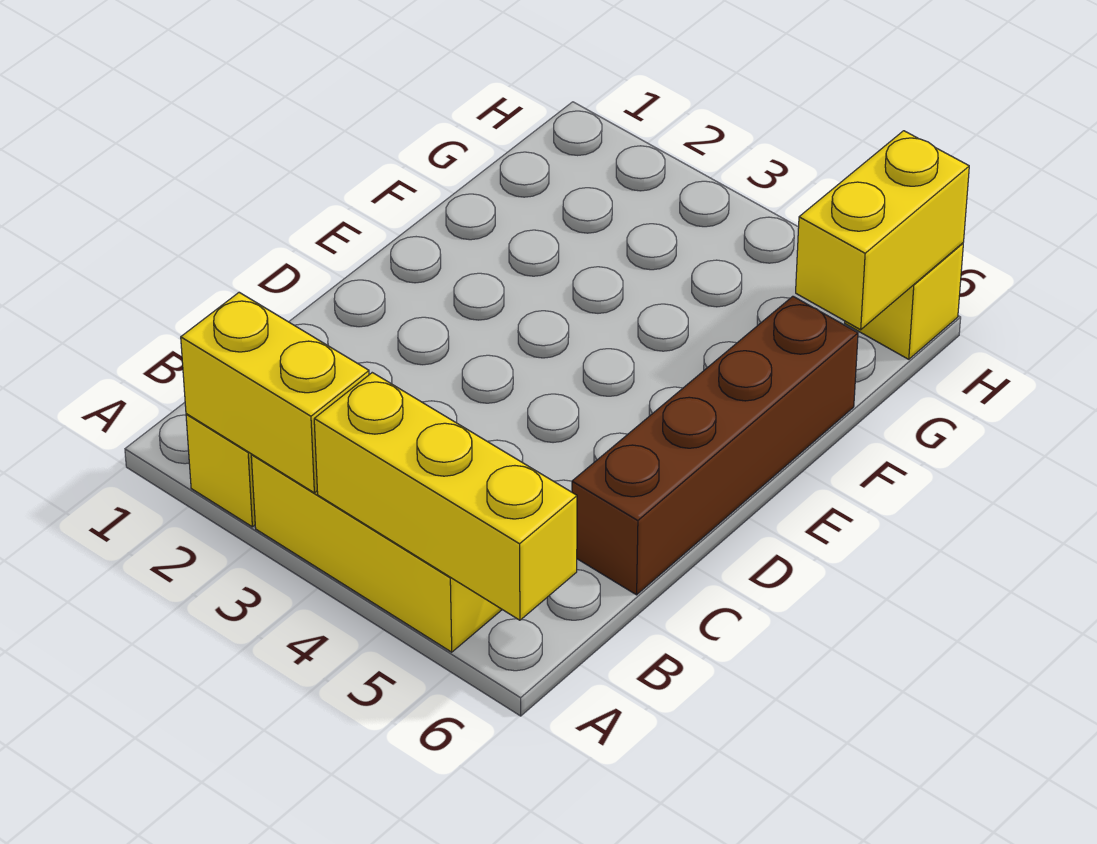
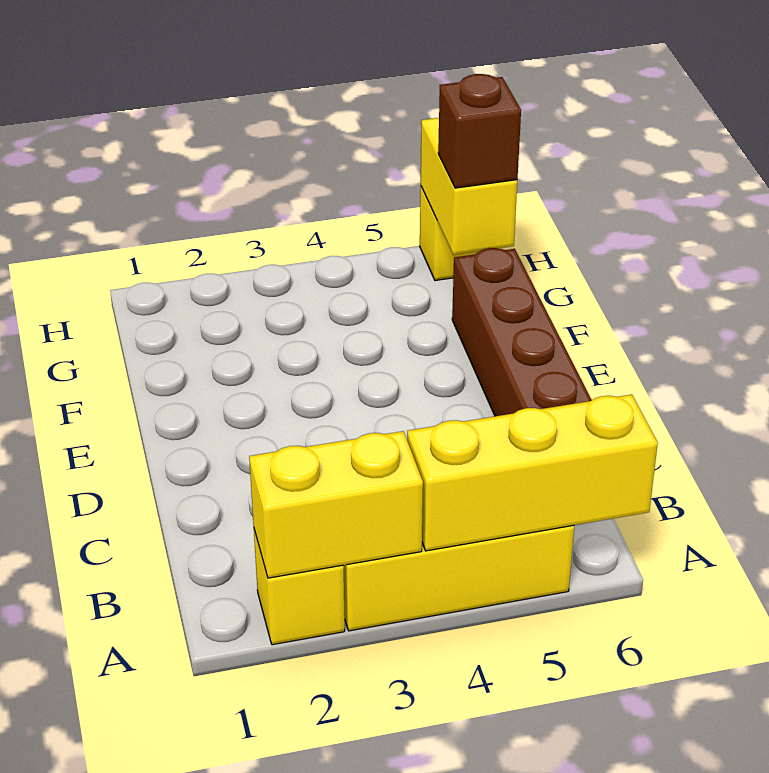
none -> brown brick G6 level 3

